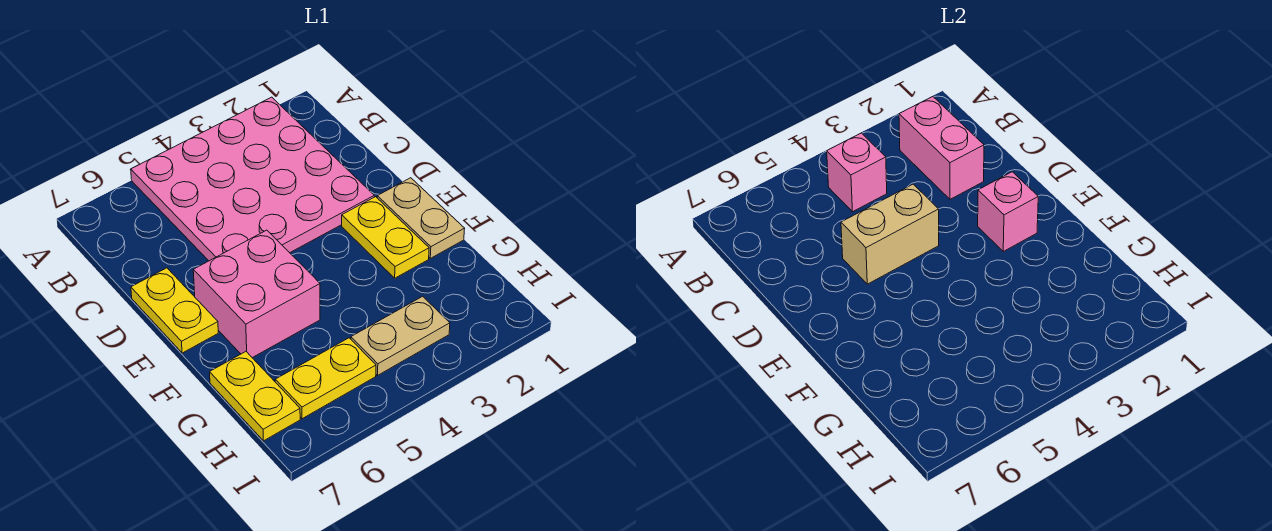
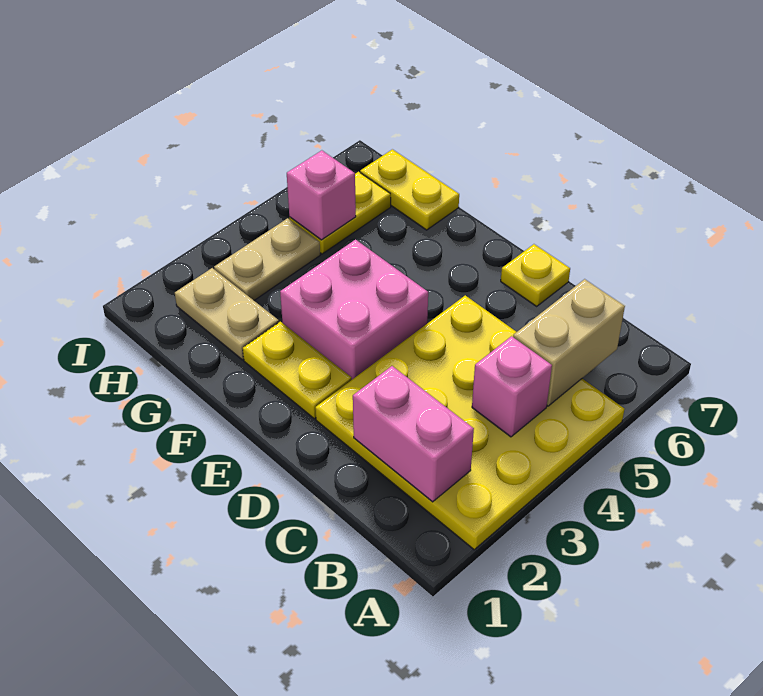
pink plate A2:D5 level 1 -> yellow plate A2:D5 level 1
tan brick D4:D5 level 2 -> tan brick B5:B6 level 2
yellow plate D7:E7 level 1 -> yellow plate D7 level 1
tan plate E1:F1 level 1 -> tan plate G2:H2 level 1
pink brick E2 level 2 -> pink brick H5 level 2
pink brick E5:F6 level 1 -> pink brick E3:F4 level 1

